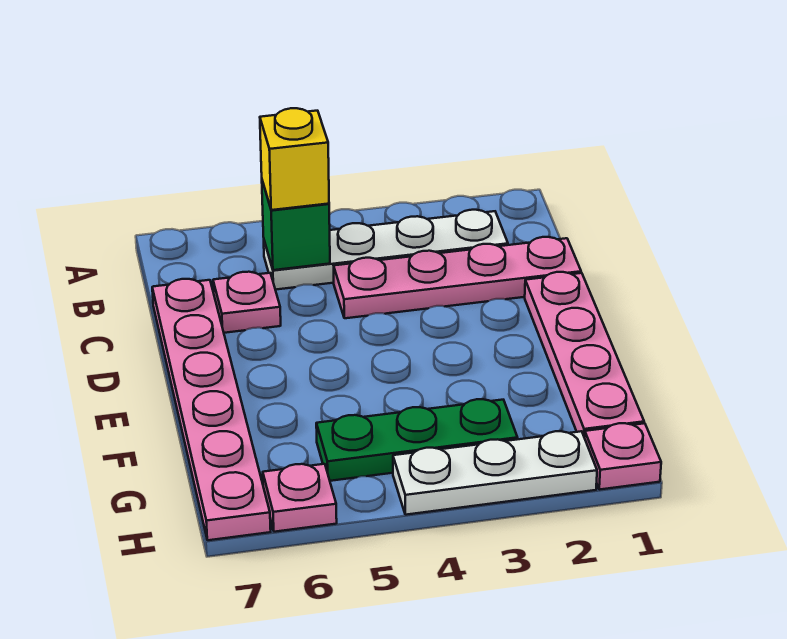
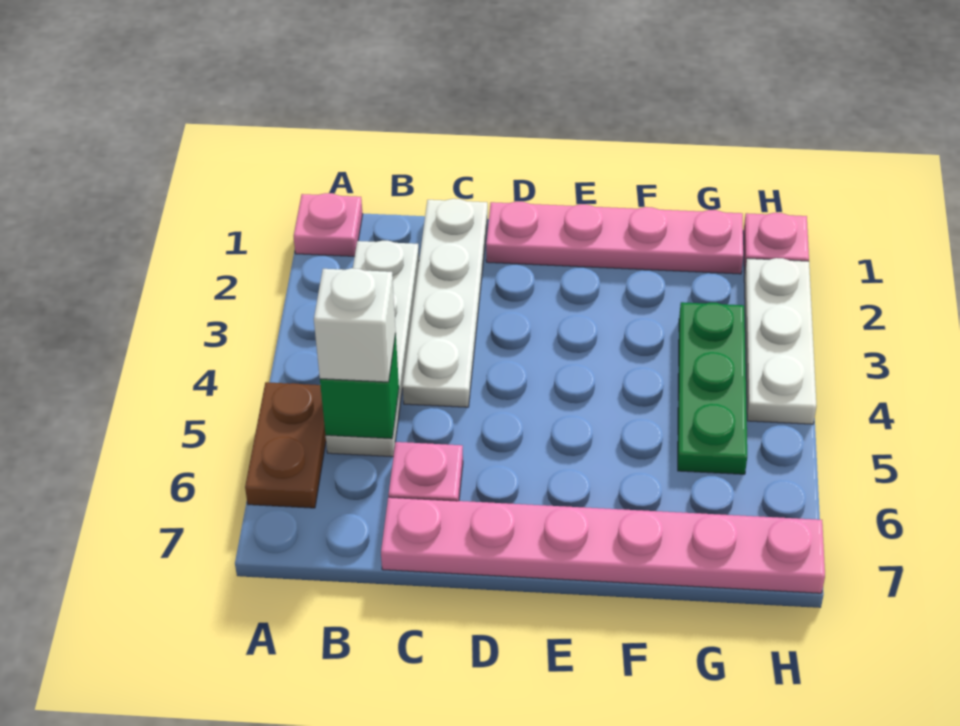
none -> brown plate A5:A6 level 1
yellow brick B5 level 3 -> white brick B5 level 3
pink plate C1:C4 level 1 -> white plate C1:C4 level 1
pink plate H6 level 1 -> pink plate A1 level 1

